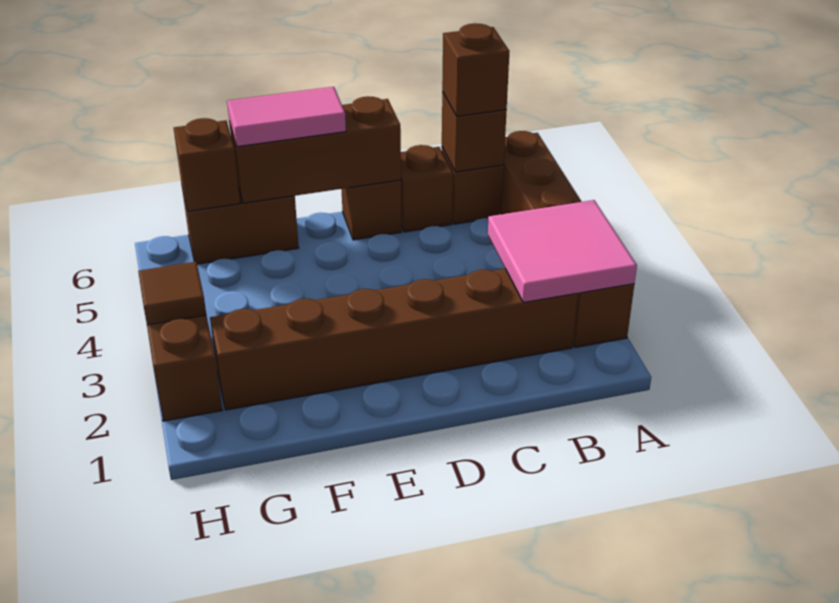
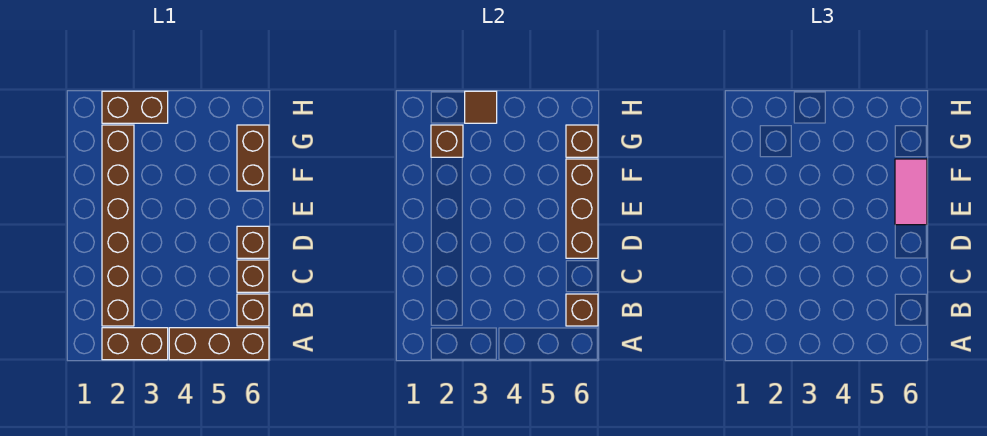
pink tile A2:B3 level 2 -> none
brown brick B6 level 3 -> brown brick G2 level 2

